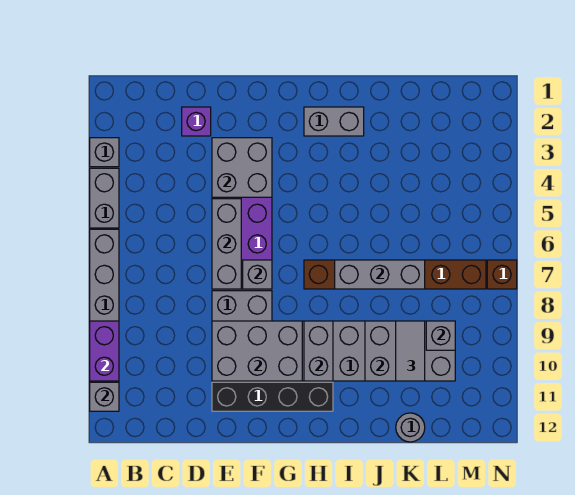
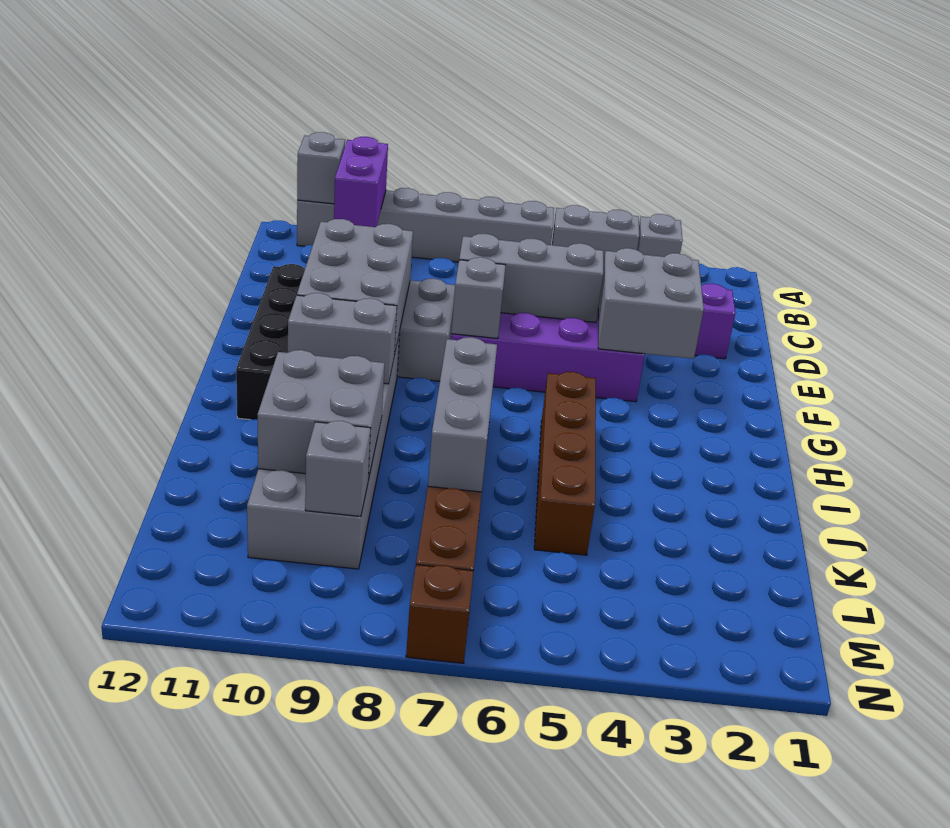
purple brick A9:A10 level 2 -> purple brick A10:B10 level 2
grey brick H2:I2 level 1 -> none
none -> brown brick H5:K5 level 1
grey tile K9:K10 level 3 -> none
grey round brick K12 level 1 -> none

